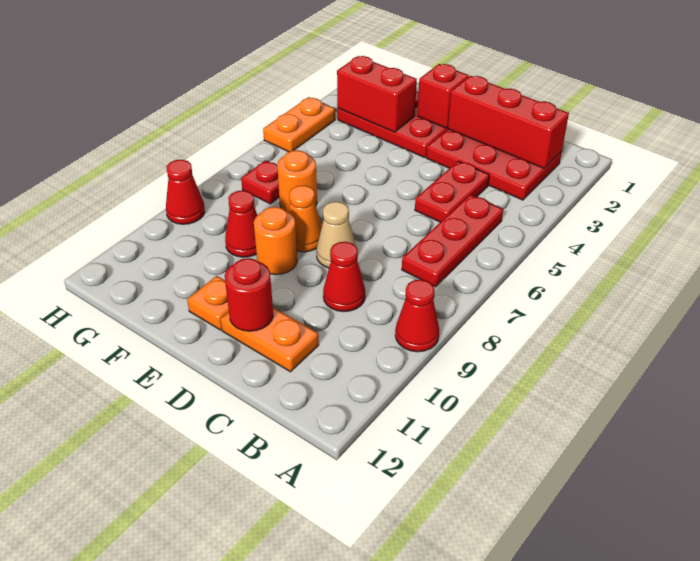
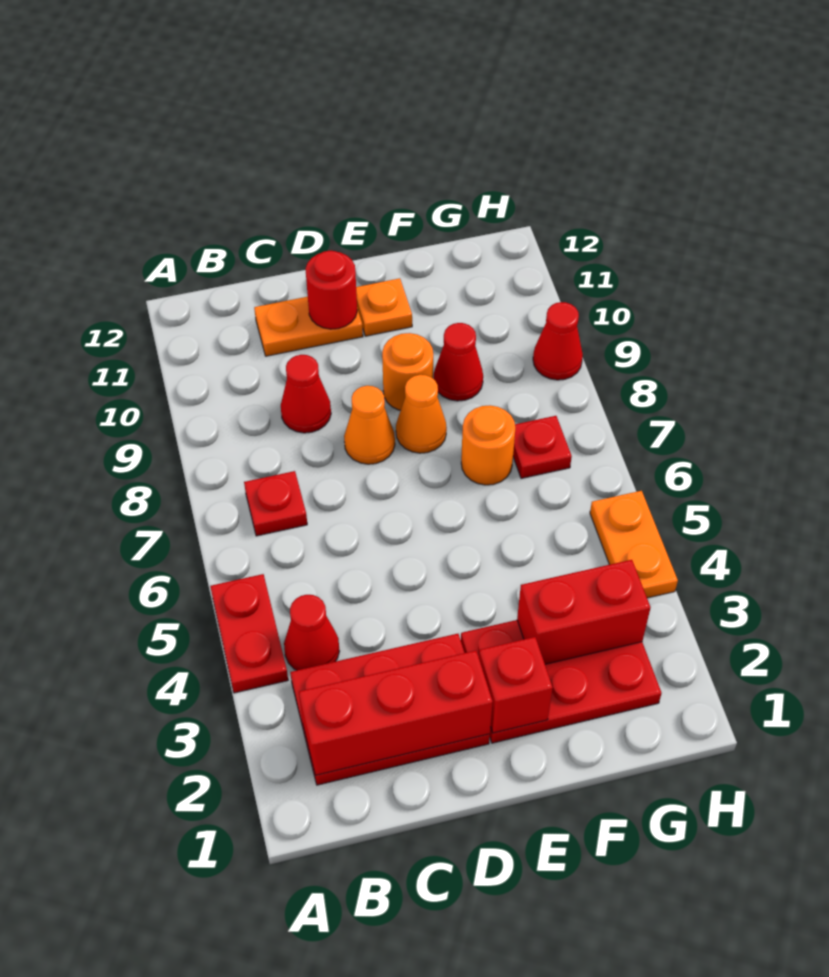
red cone A9 level 1 -> red cone B4 level 1
red plate B5:B7 level 1 -> red plate B7 level 1
red plate C4:C5 level 1 -> red plate A4:A5 level 1
tan cone D8 level 1 -> orange cone D8 level 1

